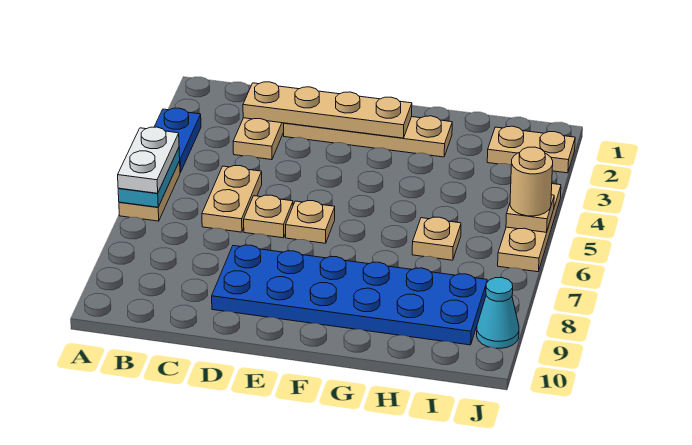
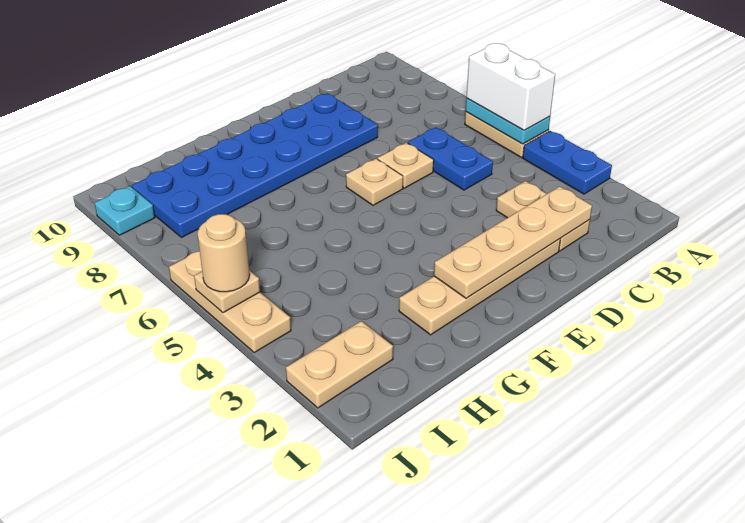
white plate A5:A6 level 3 -> white brick A5:A6 level 3
tan plate C5:C6 level 1 -> blue plate C5:C6 level 1
tan plate H6 level 1 -> none
cyan cone J9 level 1 -> cyan plate J9 level 1

